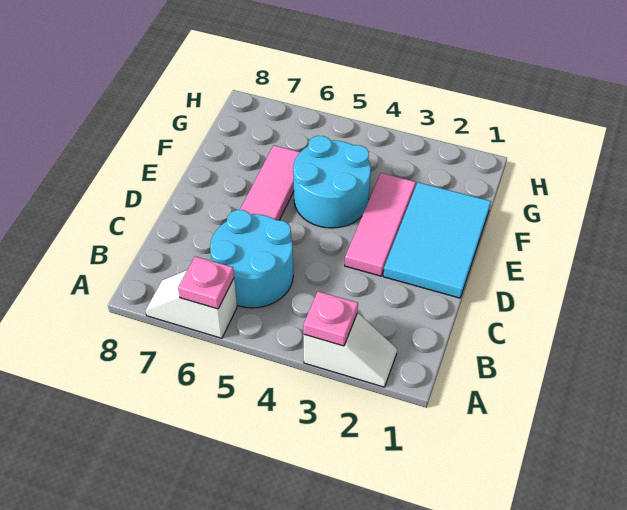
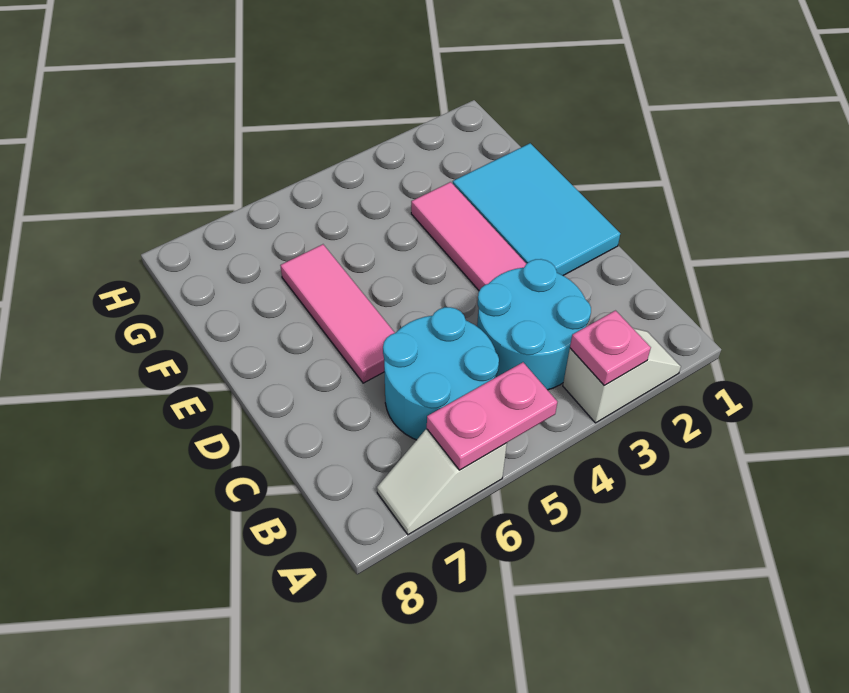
pink plate A6 level 2 -> pink plate A5:A6 level 2
cyan round brick E4:F5 level 1 -> cyan round brick B3:C4 level 1

